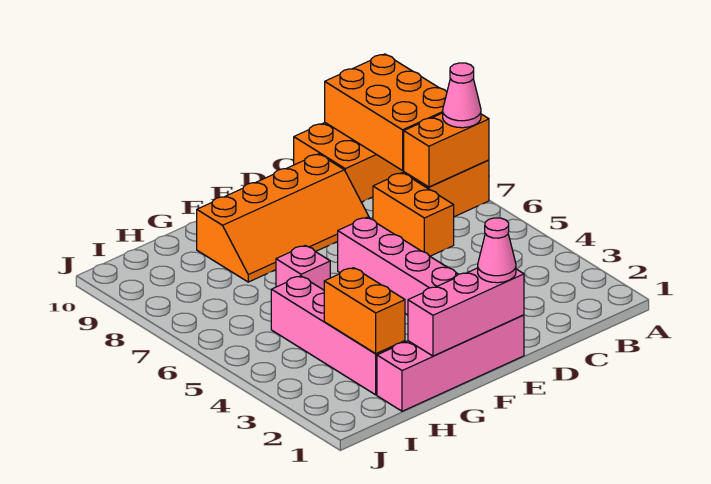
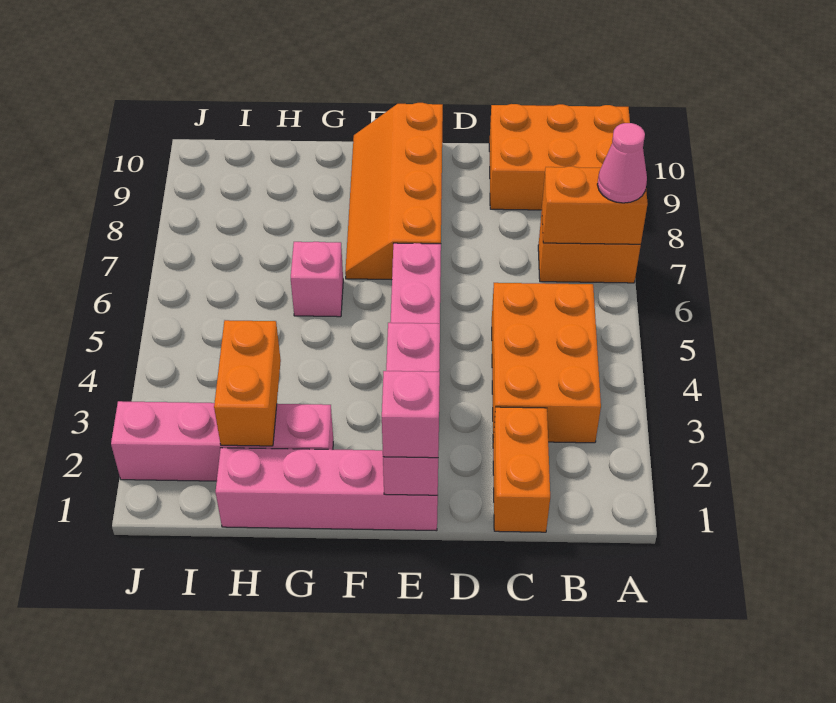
orange brick A8:B10 level 2 -> orange brick B3:C5 level 1
orange brick C6:C7 level 1 -> orange brick C1:C2 level 1
orange slope D8:G9 level 1 top 9 -> orange slope E7:F10 level 1 top E
pink brick E1:G1 level 2 -> pink brick E1:E3 level 2
pink cone E1 level 3 -> pink brick E1 level 3
pink brick H2:H5 level 1 -> pink brick G2:J2 level 1

